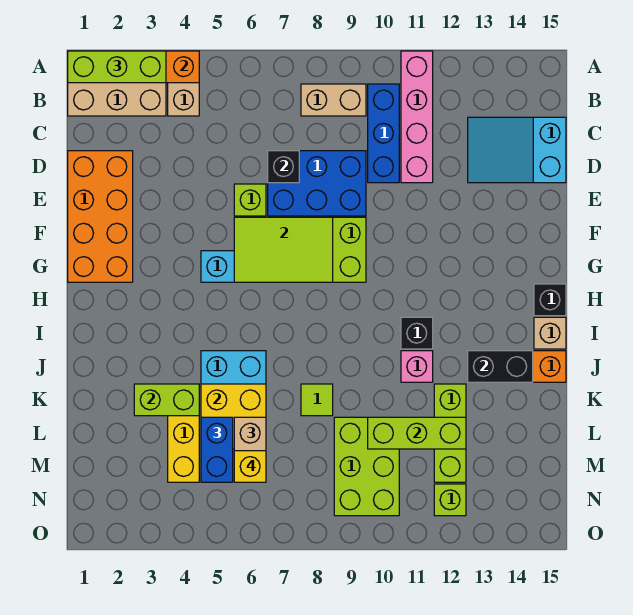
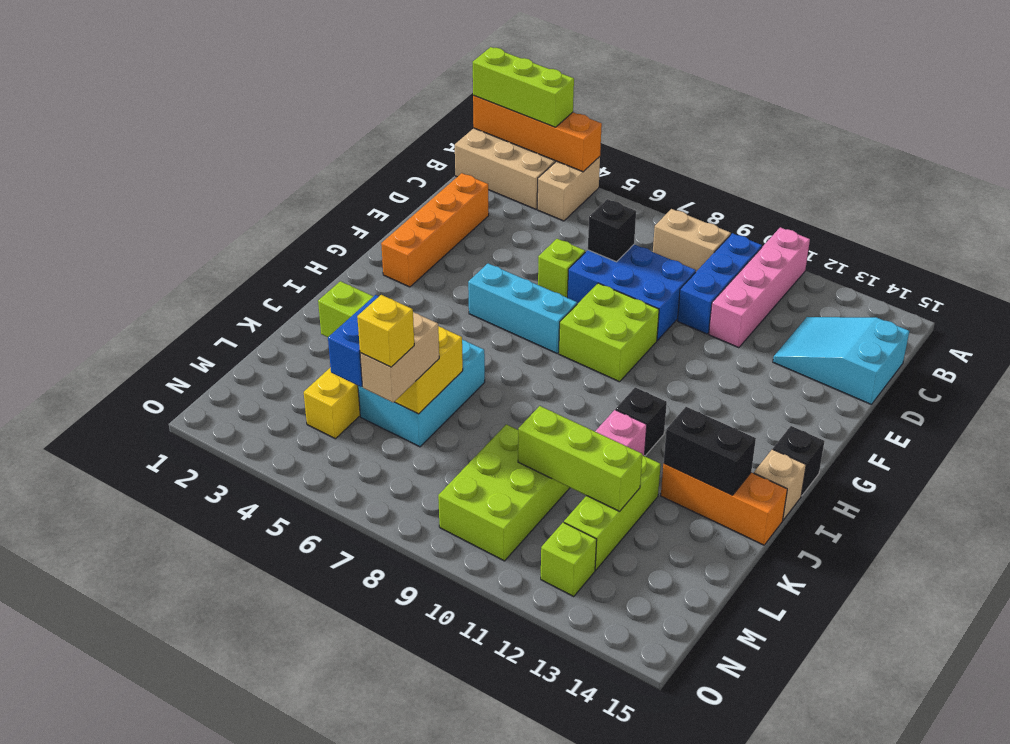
orange brick D1:G2 level 1 -> orange brick D2:G2 level 1
lime tile F6:G8 level 2 -> none
lime tile K8 level 1 -> none

